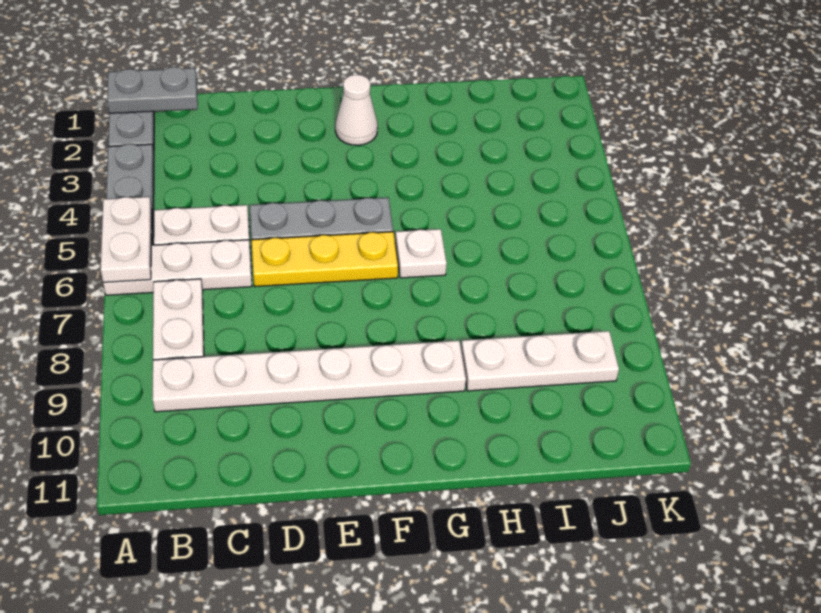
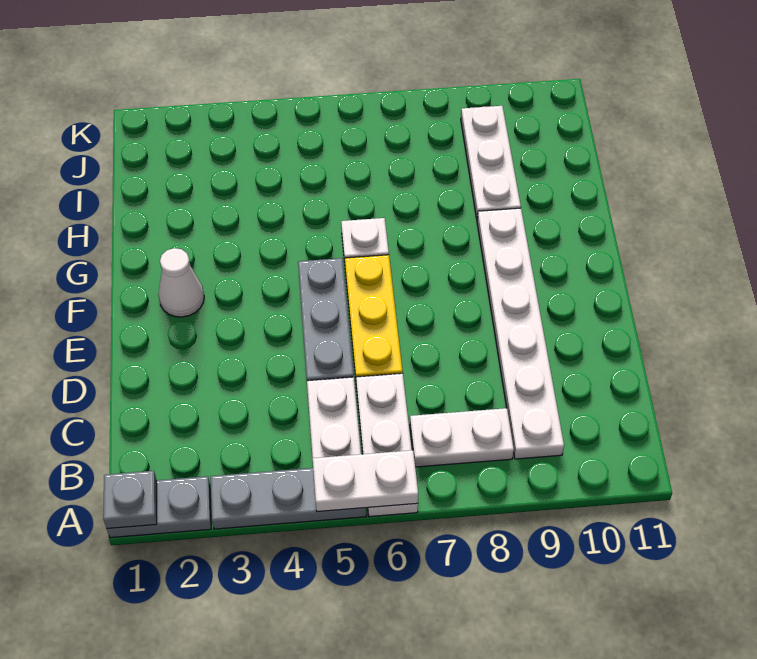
grey plate A1:B1 level 2 -> grey plate A1 level 2

